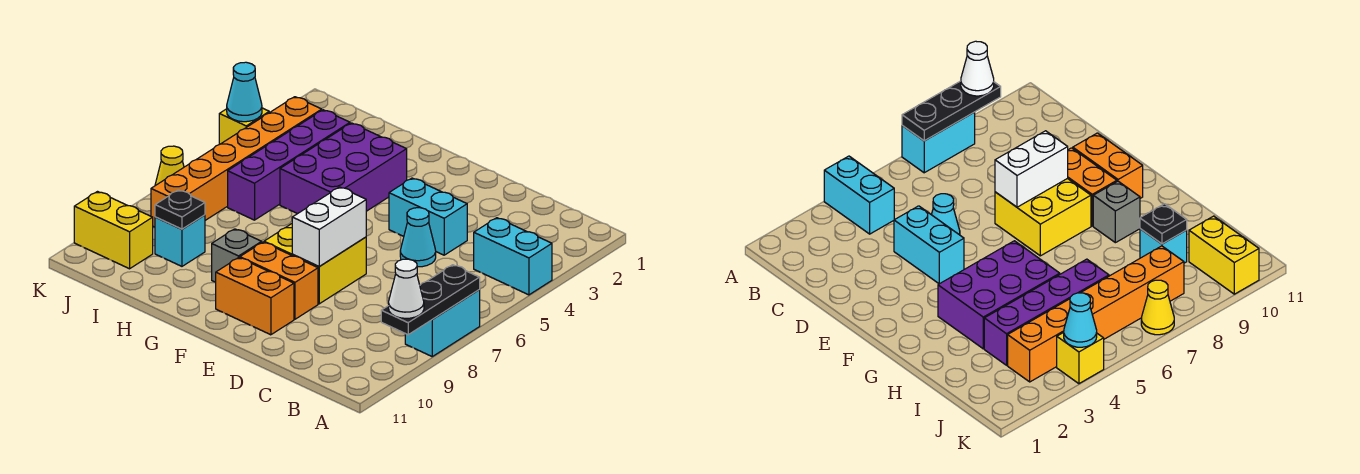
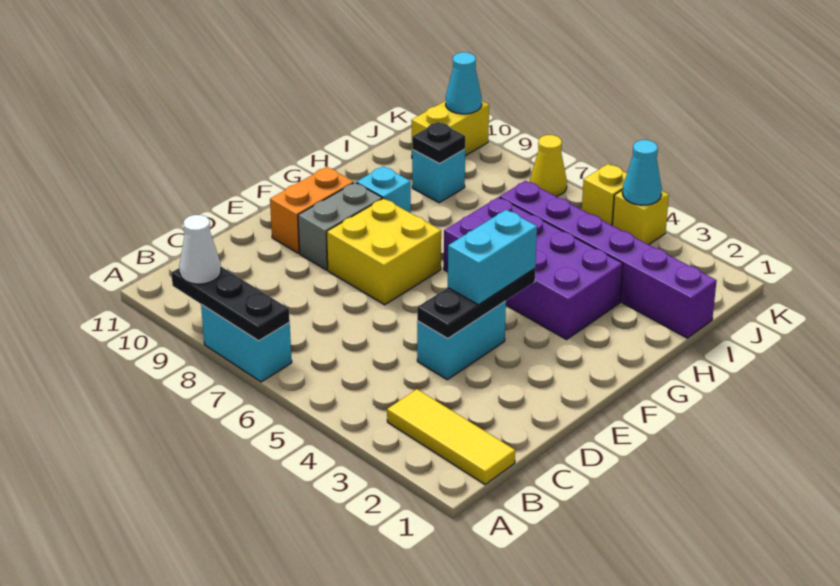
cyan brick A4:B4 level 1 -> cyan brick E4:F4 level 3
none -> yellow tile B1:B3 level 1
none -> black plate D4:F4 level 2
cyan cone D5 level 1 -> cyan cone K10 level 2
white brick E7:E8 level 2 -> none
orange brick E9:F9 level 1 -> grey brick E9:F9 level 1
purple brick G3:H5 level 1 -> purple brick G3:H6 level 1
grey brick G9 level 1 -> cyan brick G9 level 1
purple brick I3:I6 level 1 -> purple brick I1:I6 level 1
orange brick J3:J8 level 1 -> none
none -> yellow brick K5 level 1

